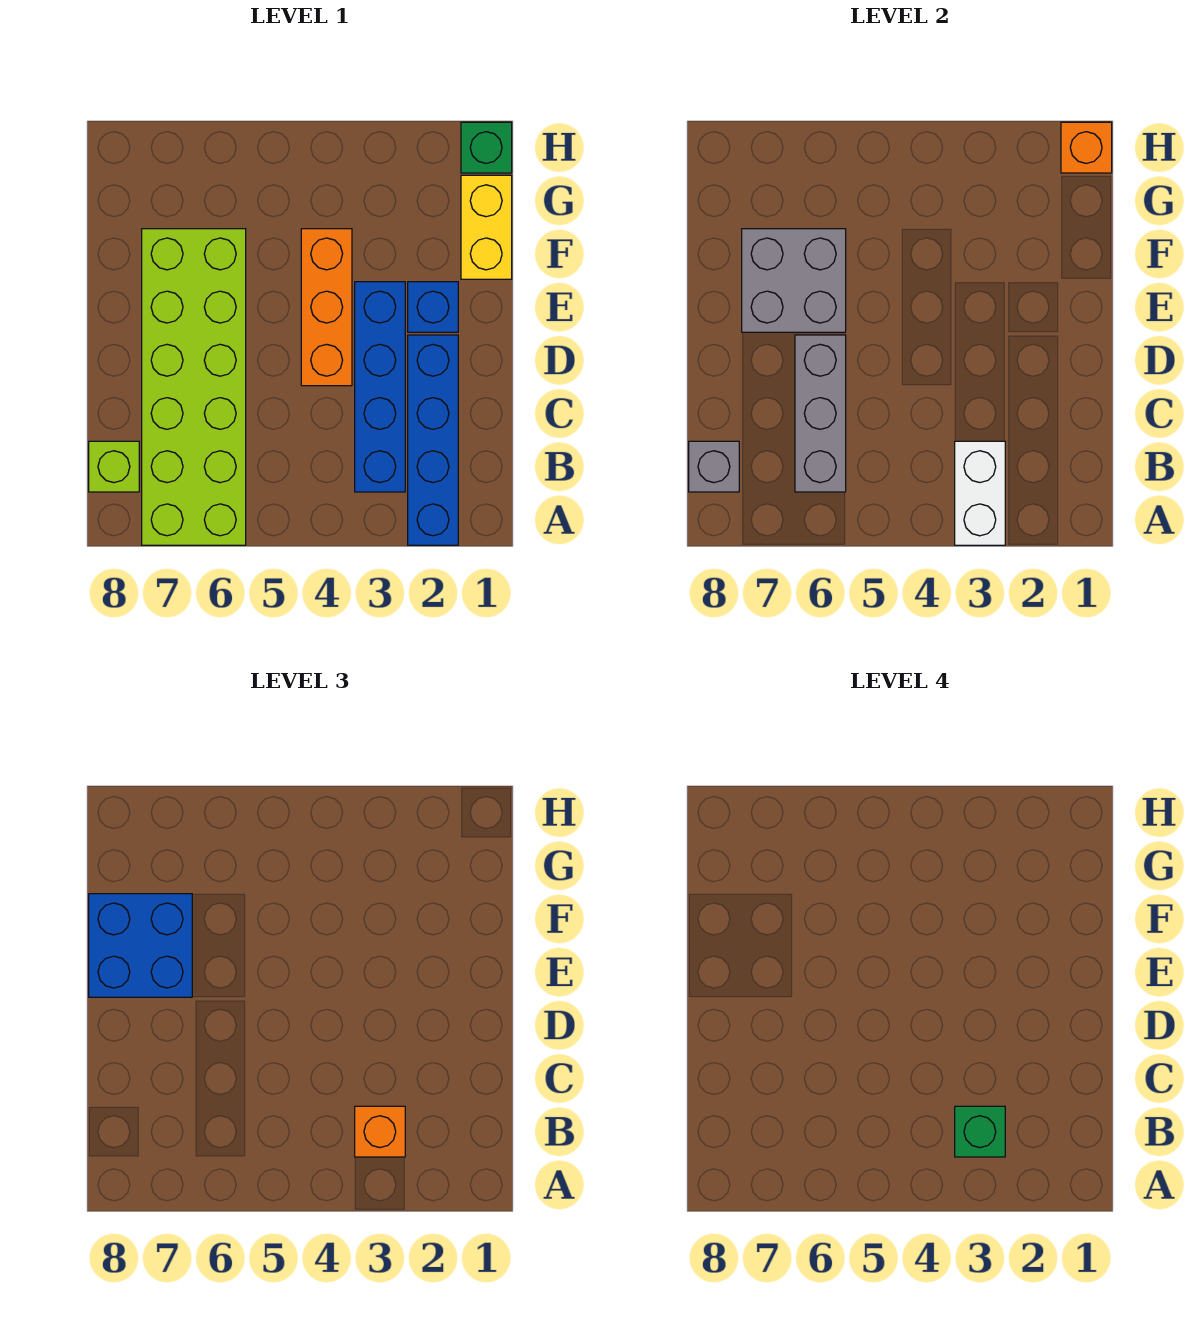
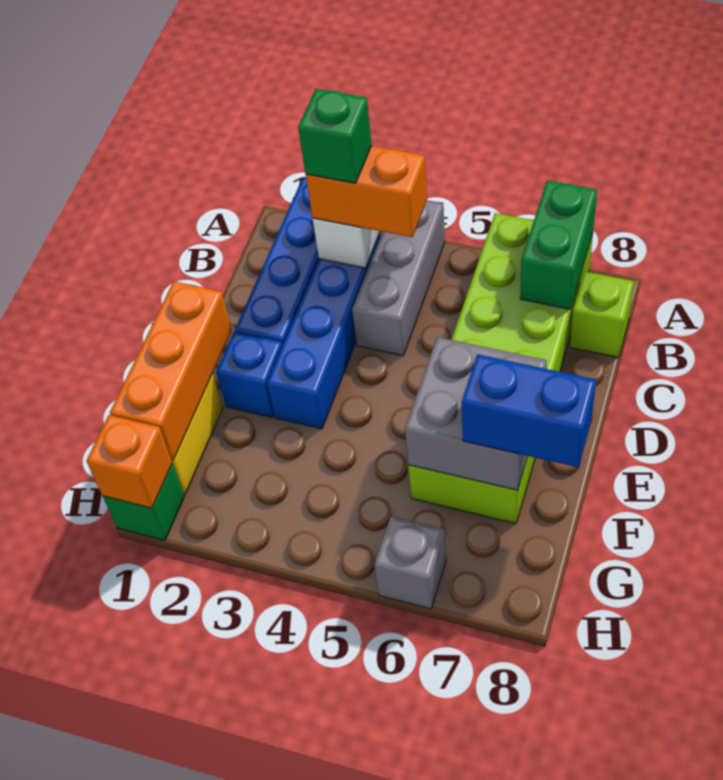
none -> green brick A7:B7 level 2
orange brick B3 level 3 -> orange brick B3:B4 level 3
grey brick B6:D6 level 2 -> grey brick A4:C4 level 1
grey brick B8 level 2 -> grey brick H6 level 1
orange brick D4:F4 level 1 -> orange brick E1:G1 level 2
blue brick E7:F8 level 3 -> blue brick F7:F8 level 3

